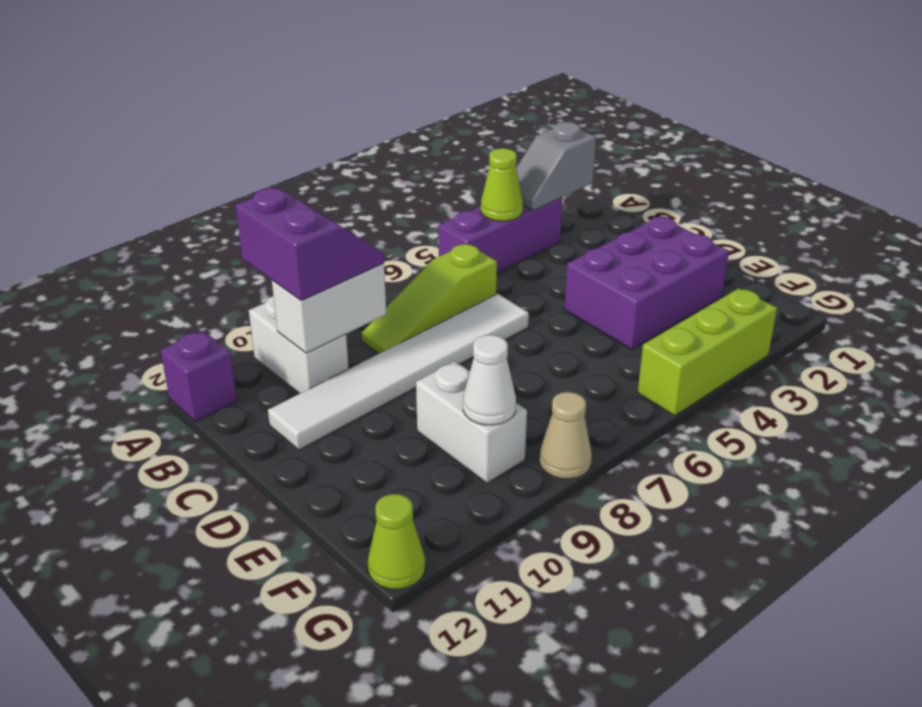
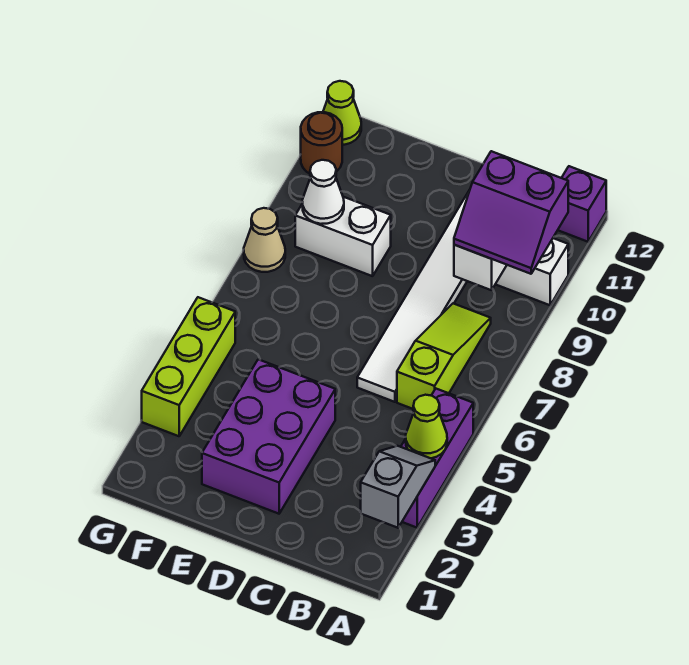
none -> brown round brick G11 level 1

